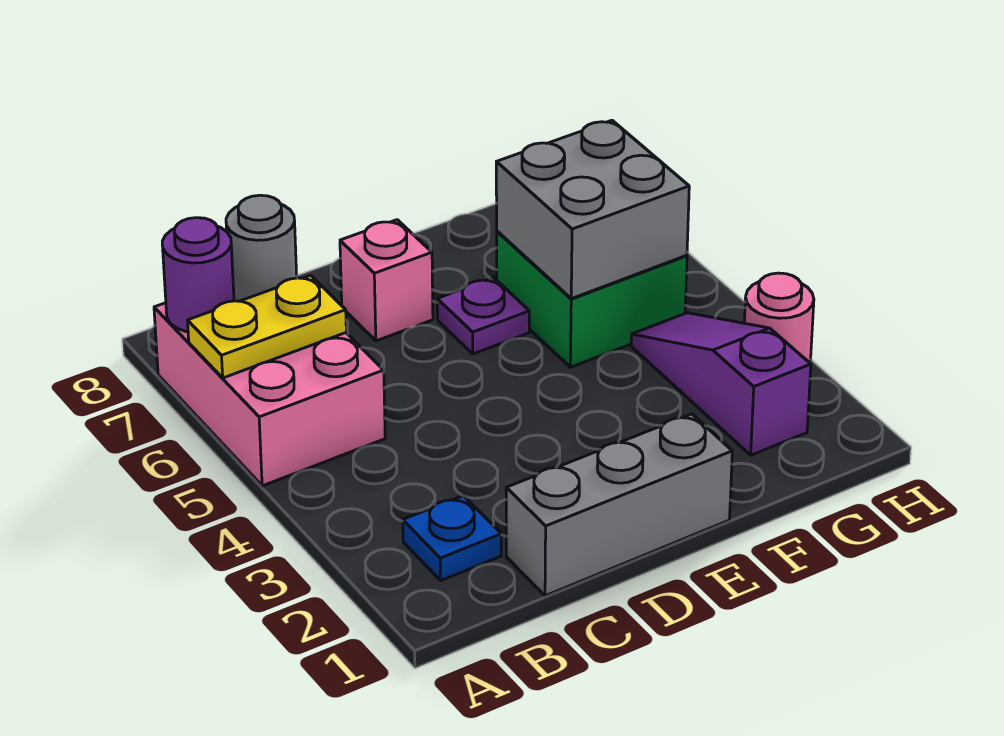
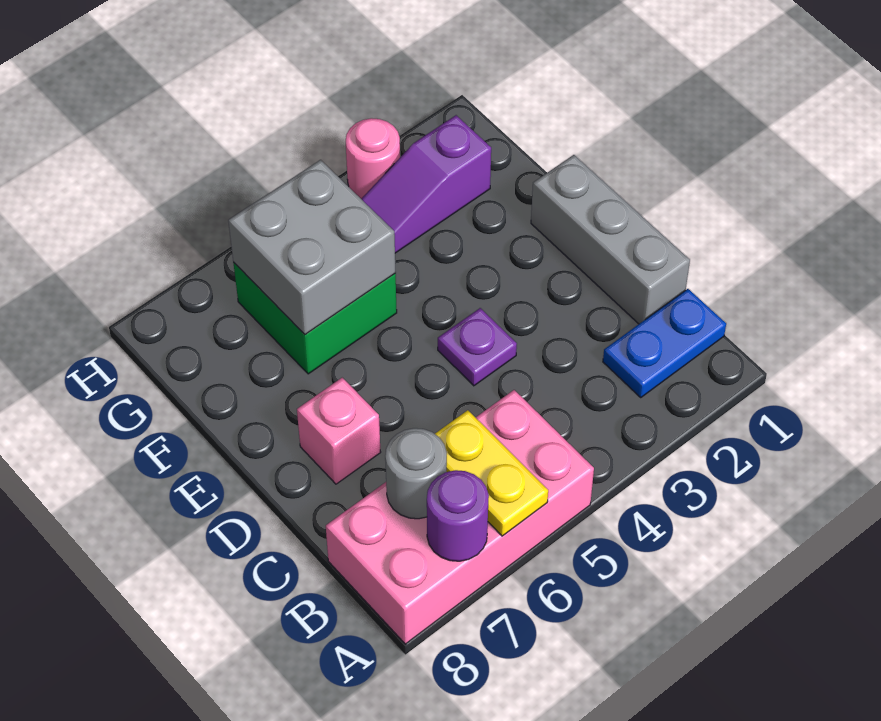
pink brick A5:B7 level 1 -> pink brick A5:B8 level 1
blue plate B2 level 1 -> blue plate B1:B2 level 1
purple plate E6 level 1 -> purple plate D4 level 1

